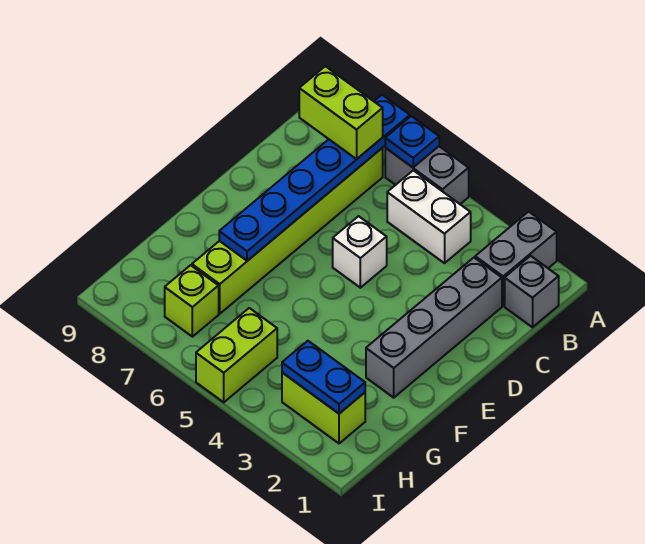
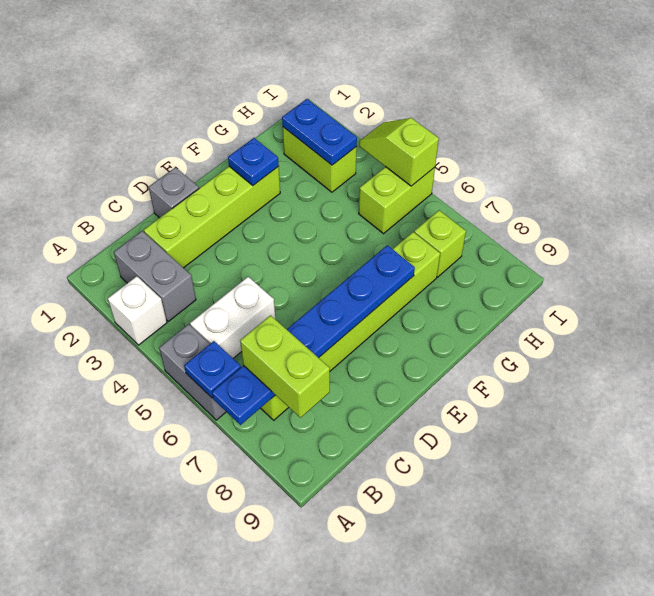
grey brick A2:B2 level 1 -> grey brick B2:B3 level 1
grey brick B1 level 1 -> grey brick D1 level 1
white brick B4:B5 level 1 -> white brick B5:C5 level 1
grey brick C2:F2 level 1 -> lime brick C2:F2 level 1
white brick D5 level 1 -> white brick A3 level 1
none -> blue plate F2 level 2
none -> lime slope I4:I5 level 2 top 5

